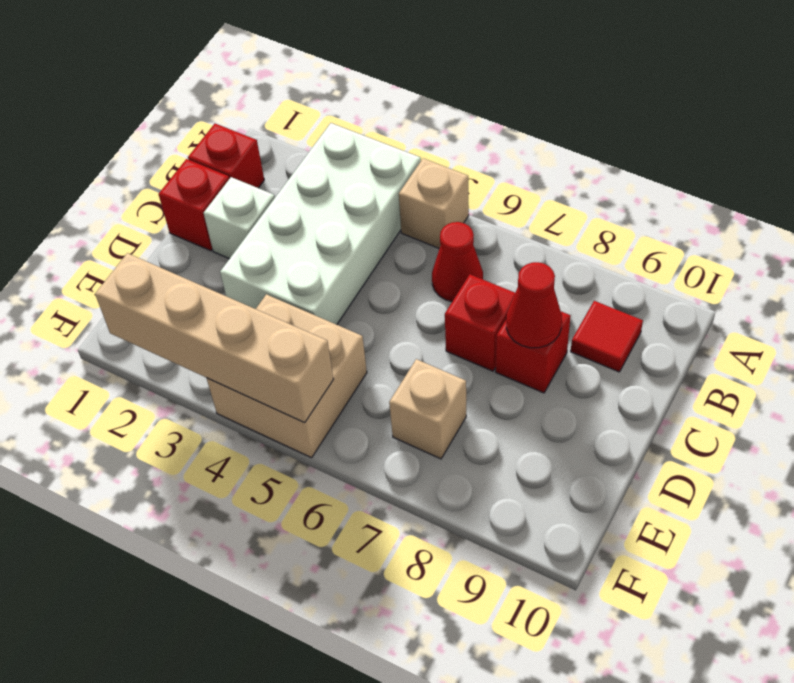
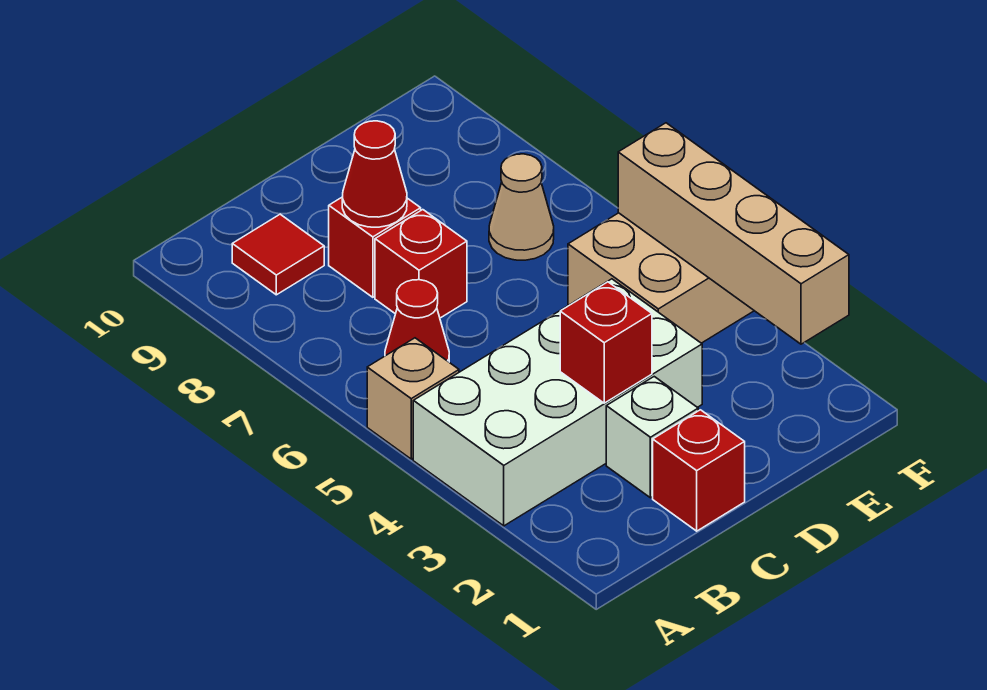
red brick B1 level 1 -> red brick C3 level 2
tan brick E7 level 1 -> tan cone E7 level 1

